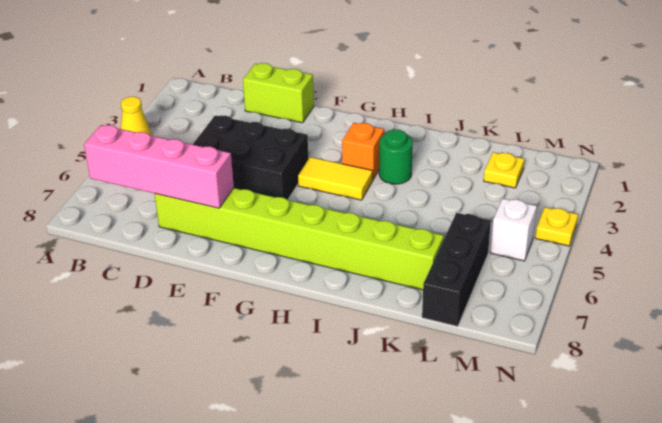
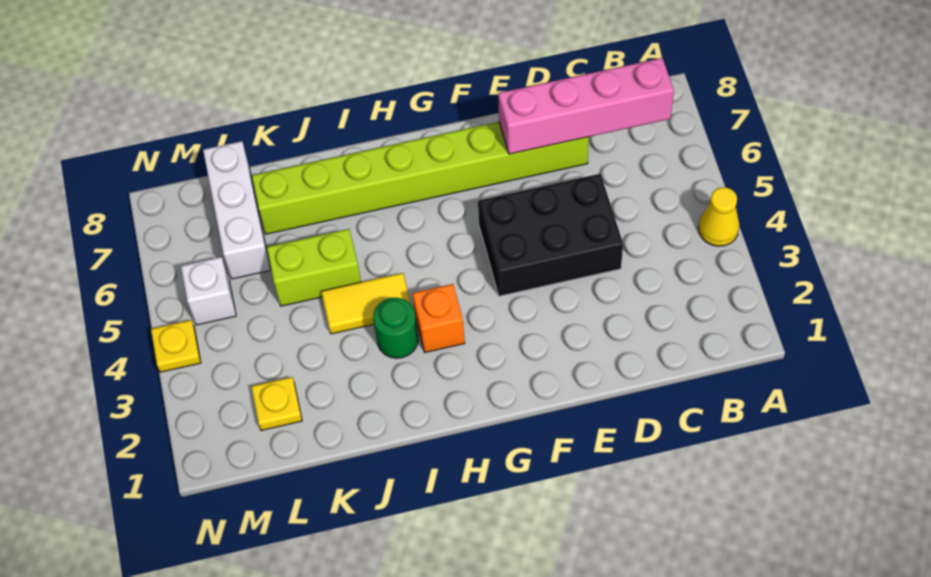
lime brick D1:E1 level 1 -> lime brick J5:K5 level 1
yellow tile G4:H4 level 1 -> yellow tile I4:J4 level 1
black brick L6:L8 level 1 -> white brick L6:L8 level 1

